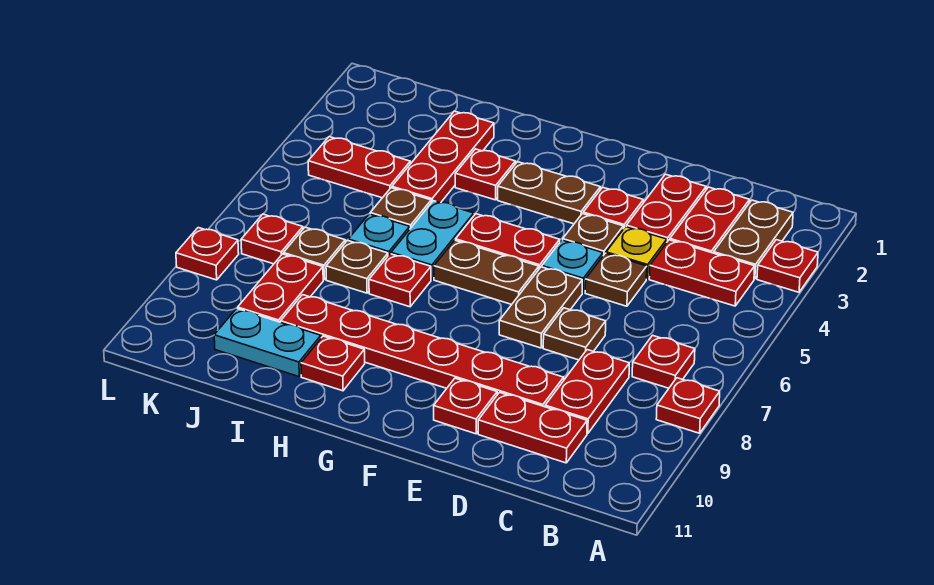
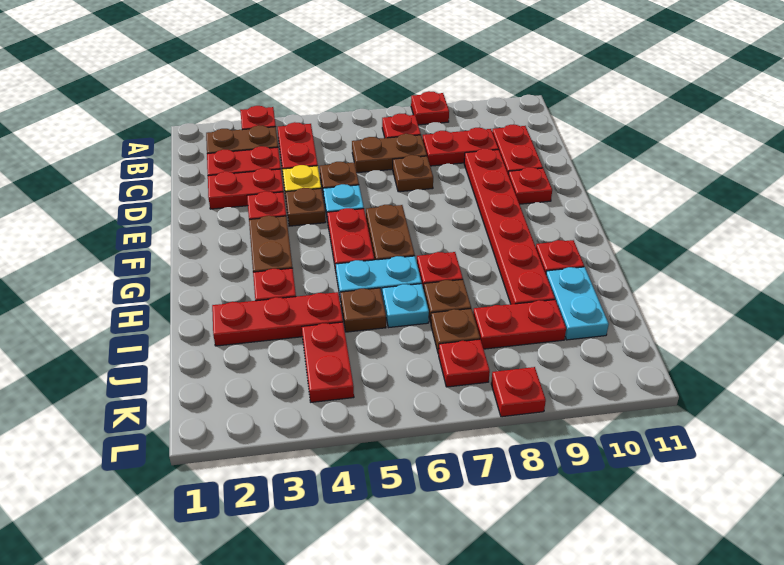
brown plate E6:E7 level 1 -> brown plate C6:C7 level 1

